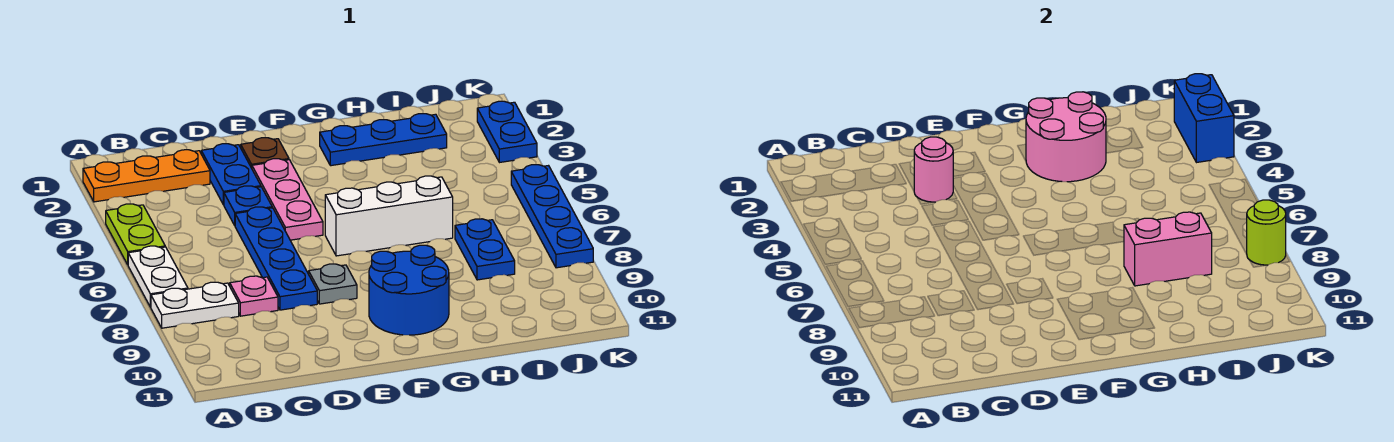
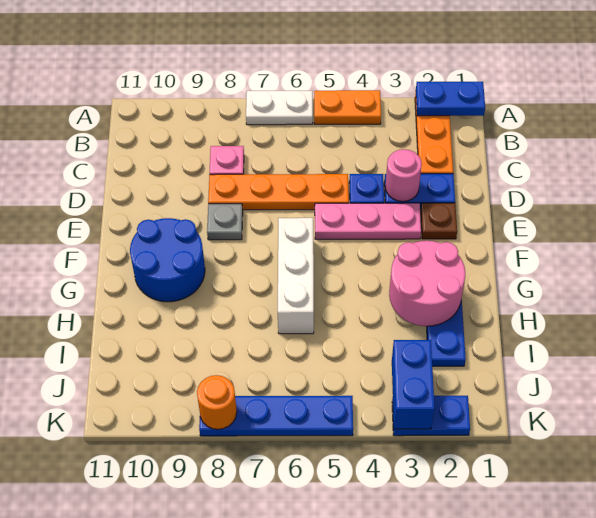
lime plate A4:A5 level 1 -> orange plate A4:A5 level 1
white plate A8:B8 level 1 -> none
blue plate D5:D8 level 1 -> orange plate D5:D8 level 1
pink brick H8:I8 level 2 -> none
blue plate I7:I8 level 1 -> blue plate A1:A2 level 2
blue brick K2:K3 level 2 -> blue brick J3:K3 level 2
lime round brick K8 level 2 -> orange round brick K8 level 2

